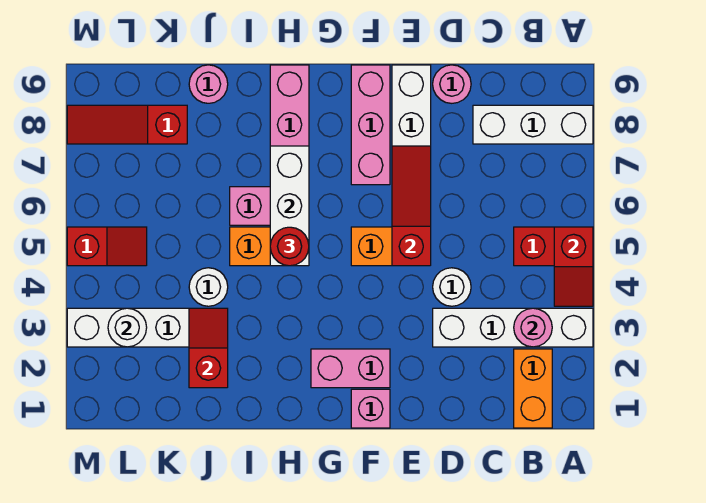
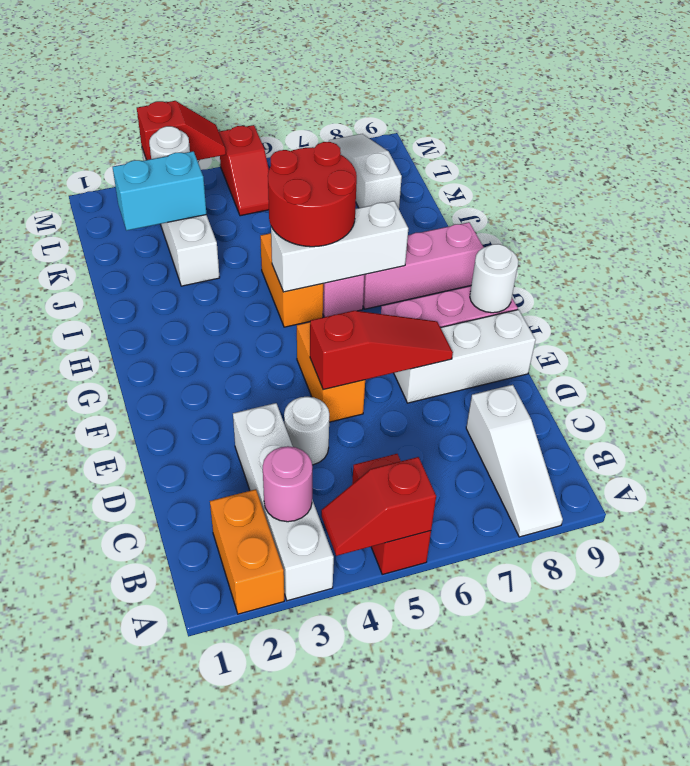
white brick A8:C8 level 1 -> white slope A8:C8 level 1 top C
orange brick B1:B2 level 1 -> orange brick A2:B2 level 1
pink round brick D9 level 1 -> none
pink brick F1 level 1 -> none
pink brick F2:G2 level 1 -> none
red round brick H5 level 3 -> red round brick H5:I6 level 3
red slope J2:J3 level 2 top 2 -> red slope M3:M4 level 2 top 3
white round brick J4 level 1 -> white round brick F9 level 2
pink round brick J9 level 1 -> none
none -> cyan brick K2:K3 level 2
red slope K8:M8 level 1 top K -> white slope K8:M8 level 1 top K

